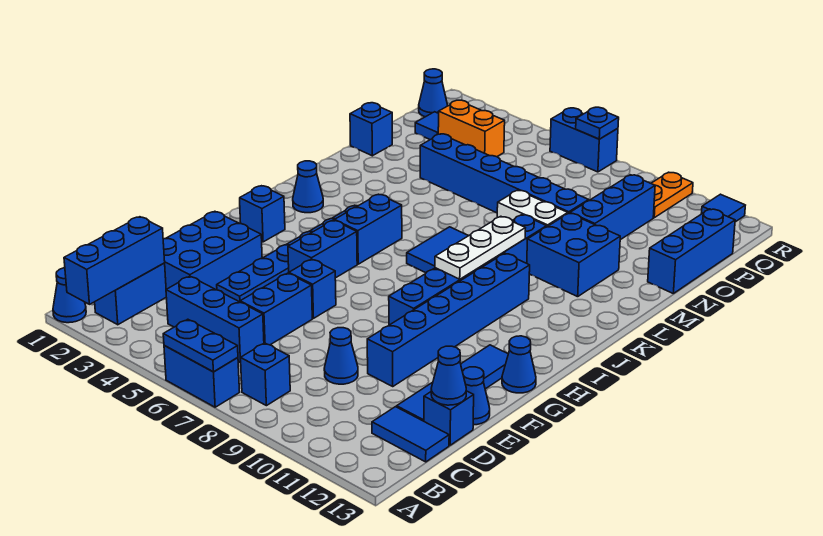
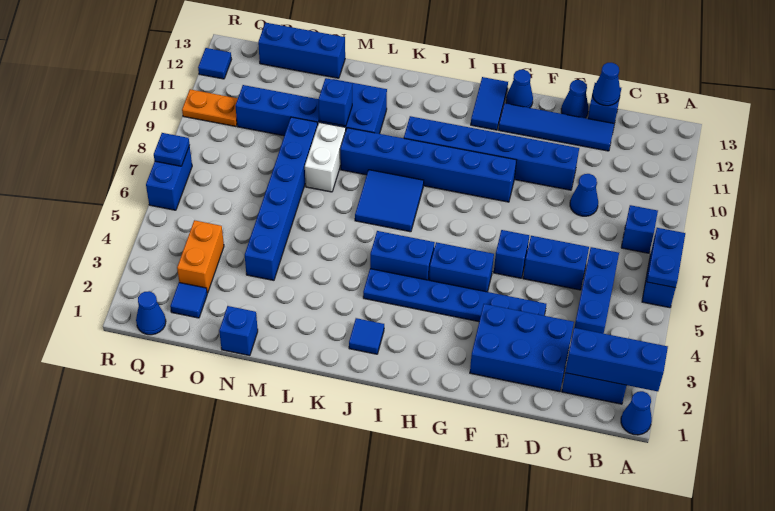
blue tile C12:C13 level 1 -> blue tile H12:H13 level 1
blue brick H2 level 1 -> blue brick M10 level 2
white plate I9:K9 level 2 -> none
blue cone J2 level 1 -> blue tile J2 level 1

